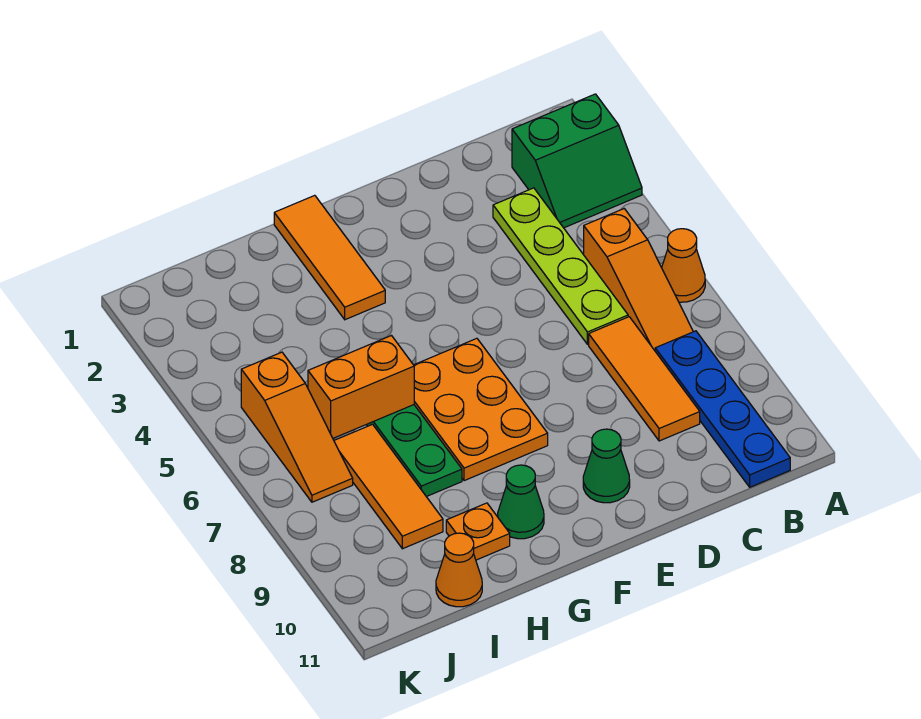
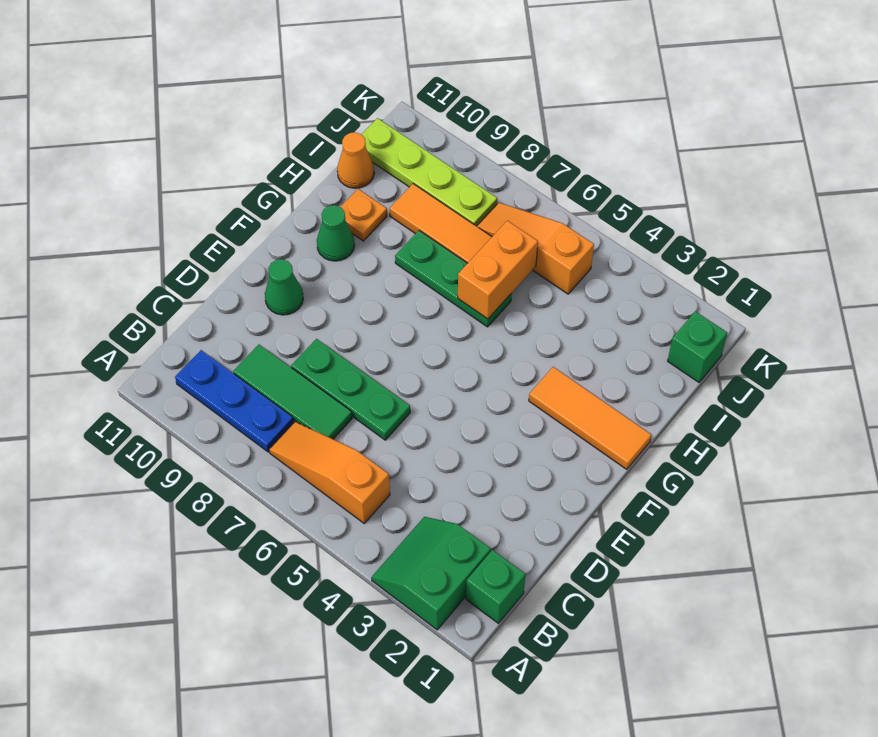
orange cone A6 level 1 -> none
none -> green brick B1 level 1
blue plate B8:B11 level 1 -> blue plate B8:B10 level 1
lime plate C3:C6 level 1 -> lime plate J8:J11 level 1
orange tile C7:C9 level 1 -> green tile C7:C9 level 1
none -> green plate D6:D8 level 1
orange plate F6:G8 level 1 -> none
none -> green brick J1 level 1

